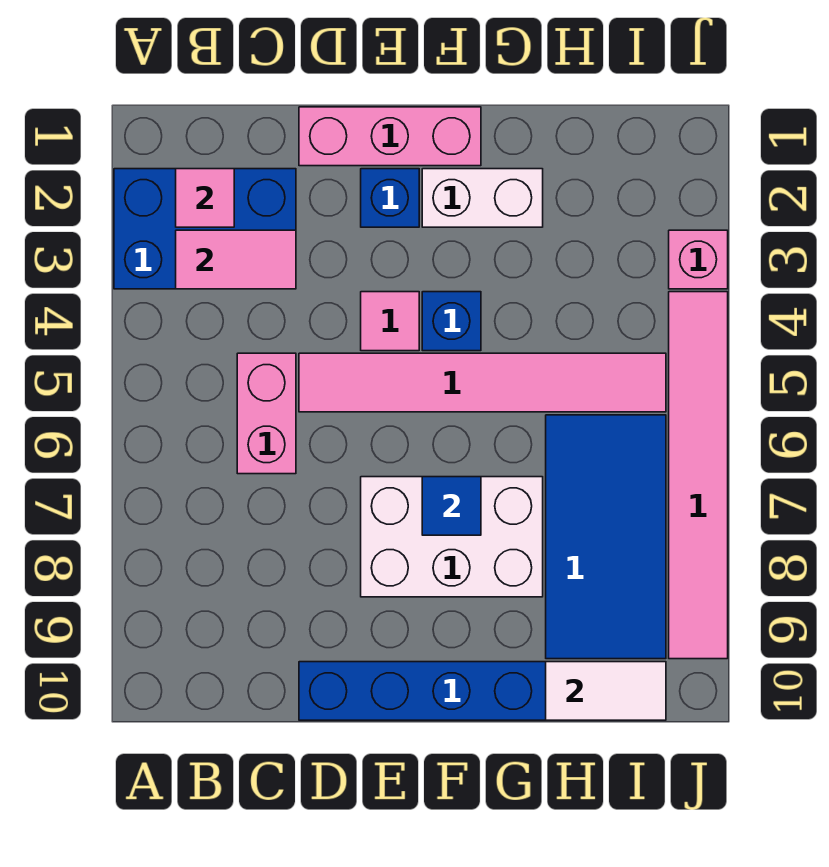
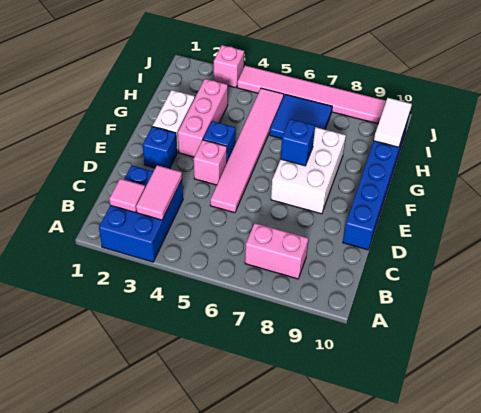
pink brick C5:C6 level 1 -> pink brick B7:B8 level 1
pink brick D1:F1 level 1 -> pink brick F3:H3 level 1
pink tile E4 level 1 -> pink brick E4 level 1
blue tile F7 level 2 -> blue brick F7 level 2
blue tile H6:I9 level 1 -> blue tile H6:I7 level 1

